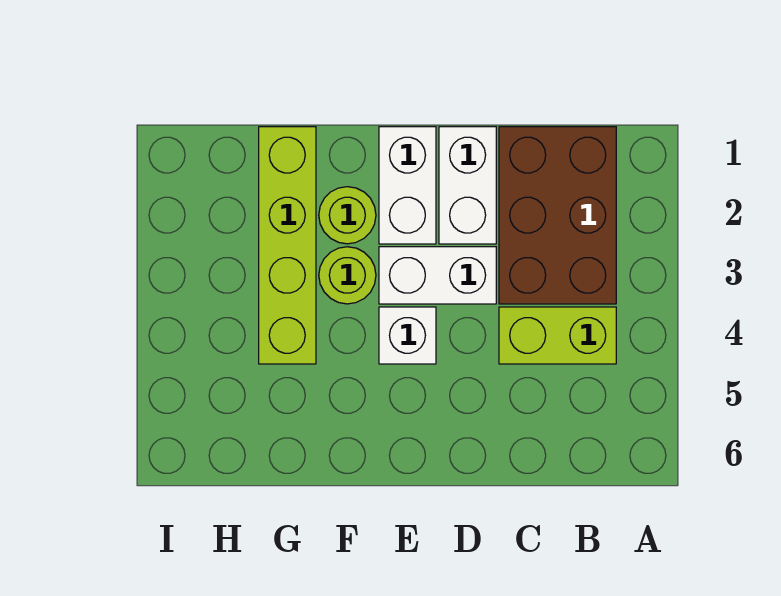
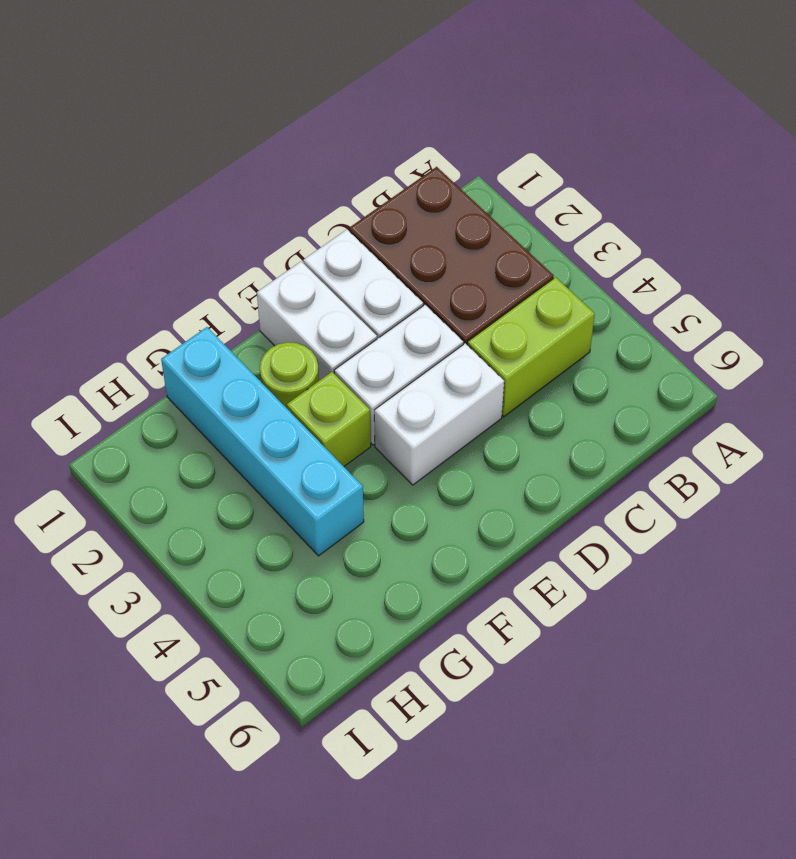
white brick E4 level 1 -> white brick D4:E4 level 1
lime round brick F3 level 1 -> lime brick F3 level 1
lime brick G1:G4 level 1 -> cyan brick G1:G4 level 1

